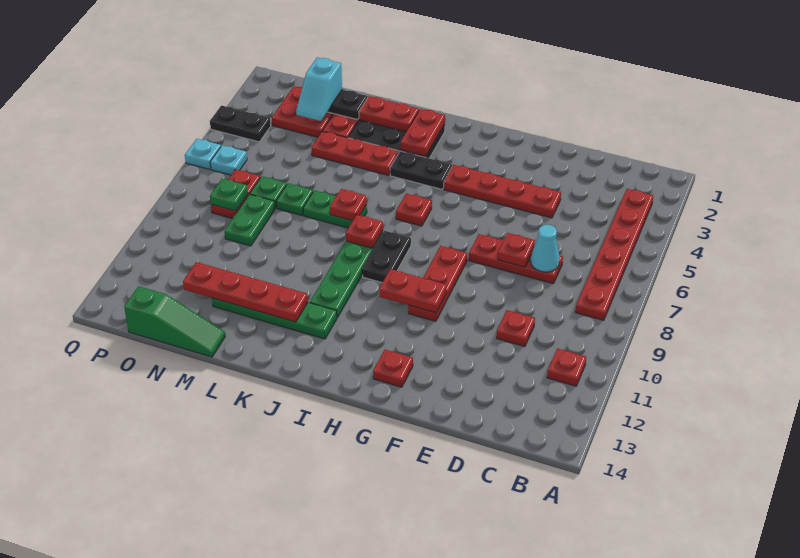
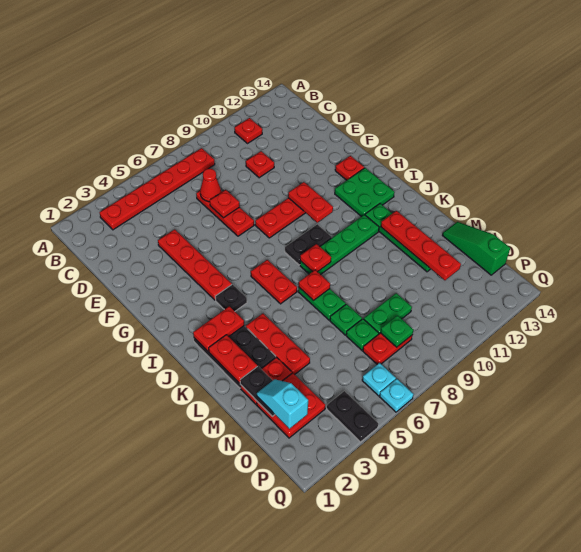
cyan cone D7 level 2 -> red cone D7 level 2
none -> green plate H12:I13 level 1
black plate I4:J4 level 1 -> black plate I4 level 1
red plate I6 level 1 -> red plate I6:J6 level 1
cyan slope N2:N3 level 3 top 2 -> cyan slope N2:O2 level 3 top O

